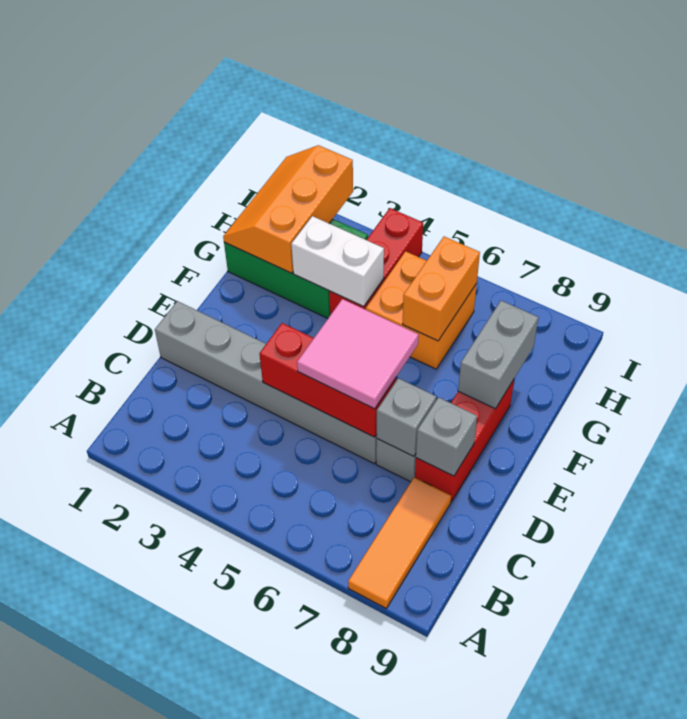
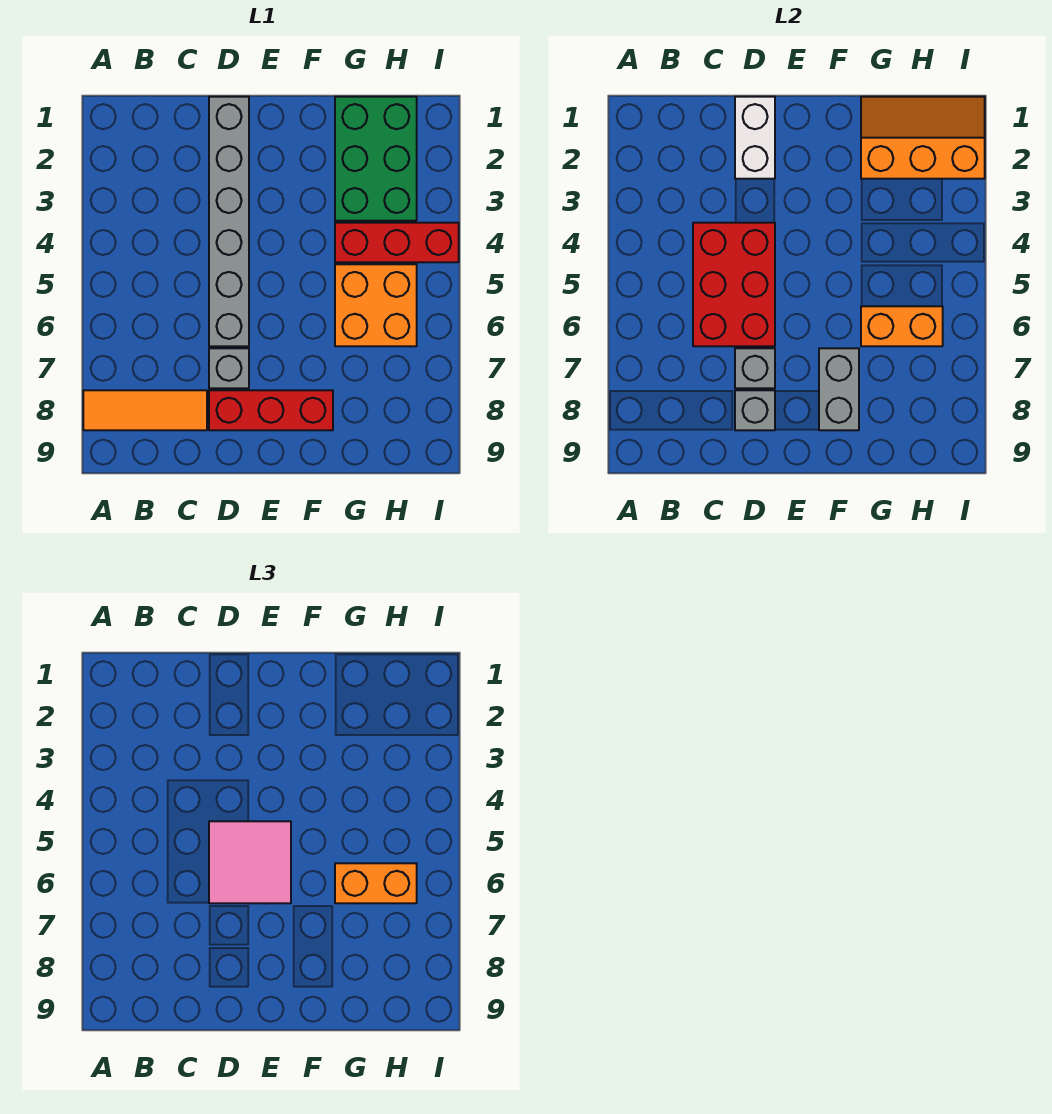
red brick D4:D6 level 2 -> red brick C4:D6 level 2
grey brick F8:G8 level 2 -> grey brick F7:F8 level 2
white brick G3:G4 level 2 -> white brick D1:D2 level 2
none -> orange brick G6:H6 level 3

